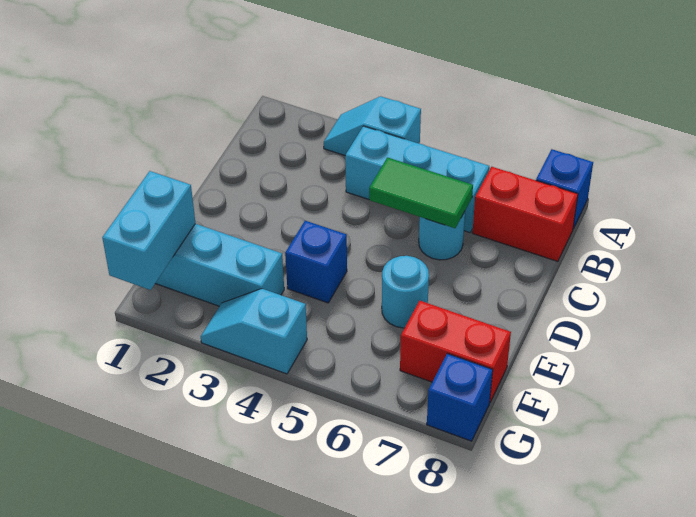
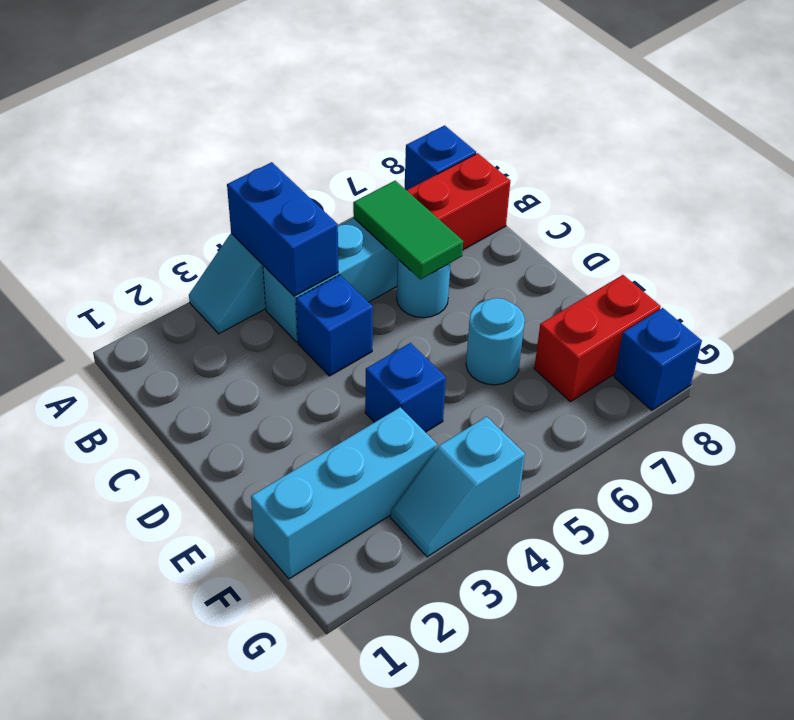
none -> blue brick A4:B4 level 2
none -> blue brick C4 level 1
green tile C5:C6 level 2 -> green tile B6:C6 level 2
cyan brick F1:G1 level 2 -> none

